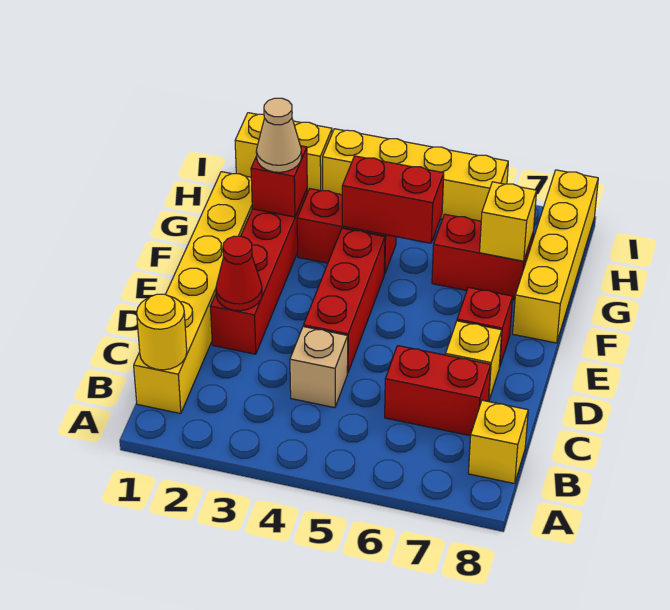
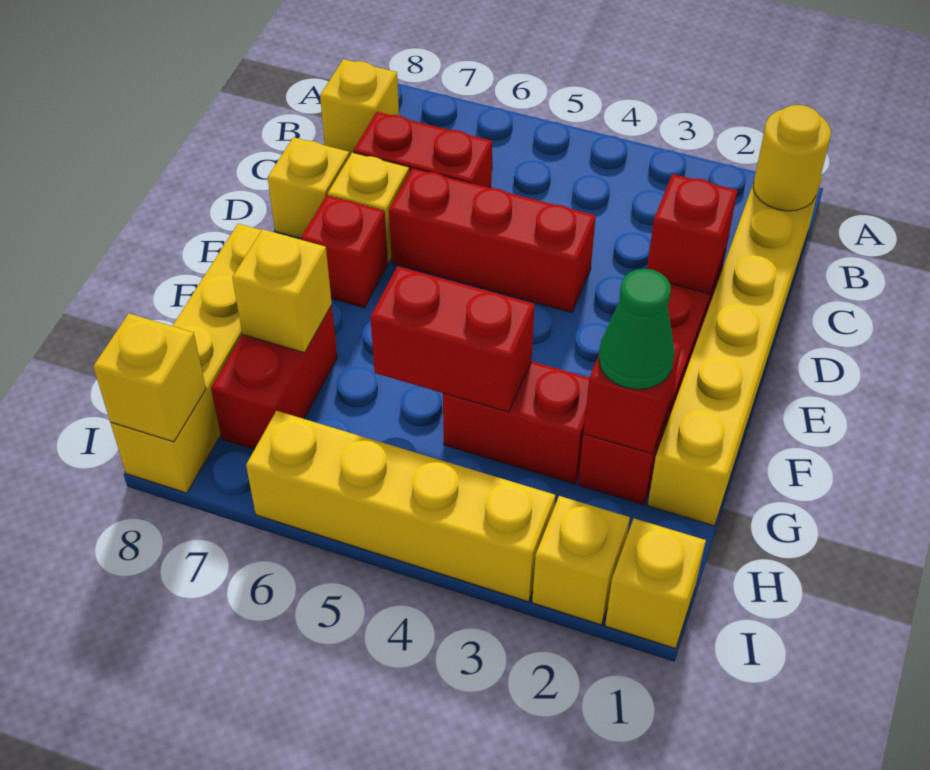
tan brick C4 level 1 -> none
red cone D2 level 2 -> red brick D2 level 2
red brick D4:F4 level 1 -> red brick D4:D6 level 1
none -> yellow brick D8 level 1
tan cone G2 level 3 -> green cone G2 level 3
red brick G6:G7 level 1 -> red brick G7:H7 level 1
none -> yellow brick I8 level 2

